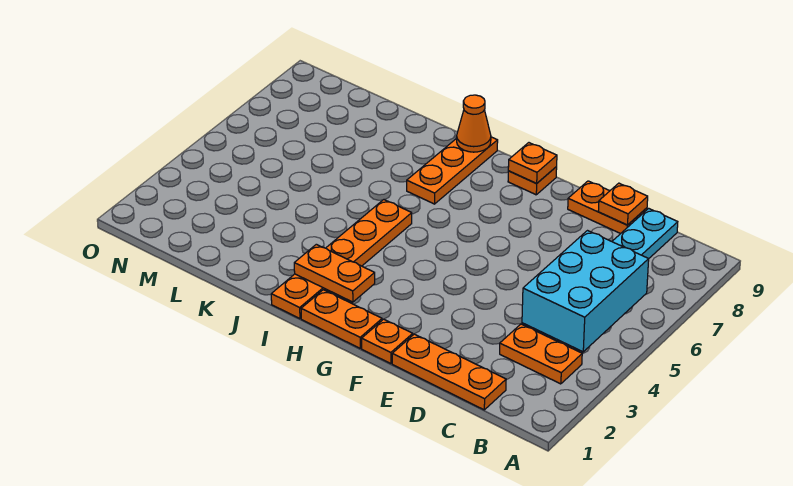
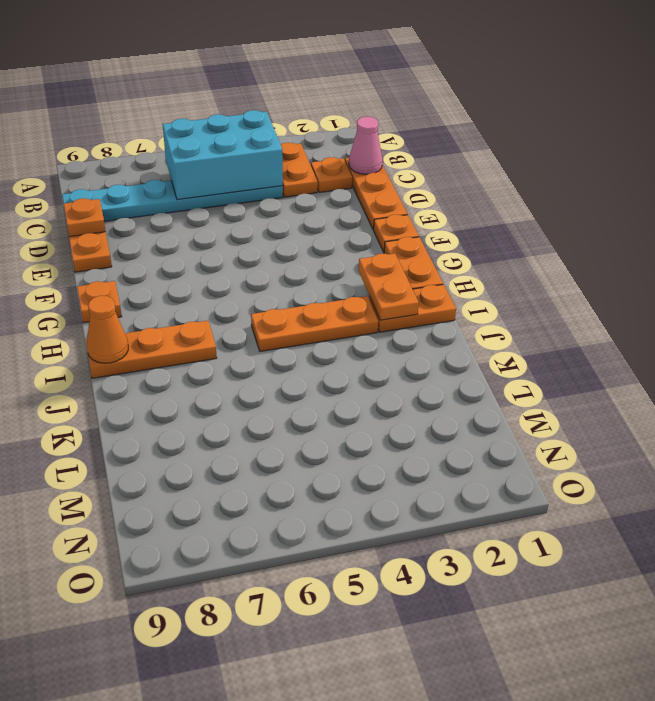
none -> pink cone C1 level 2
orange plate G9 level 2 -> orange plate C2 level 1

